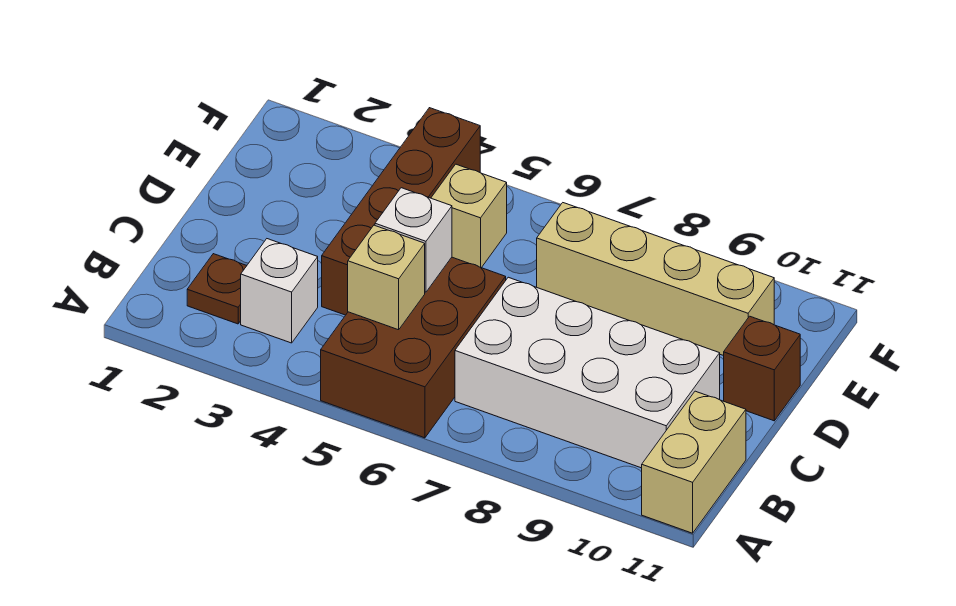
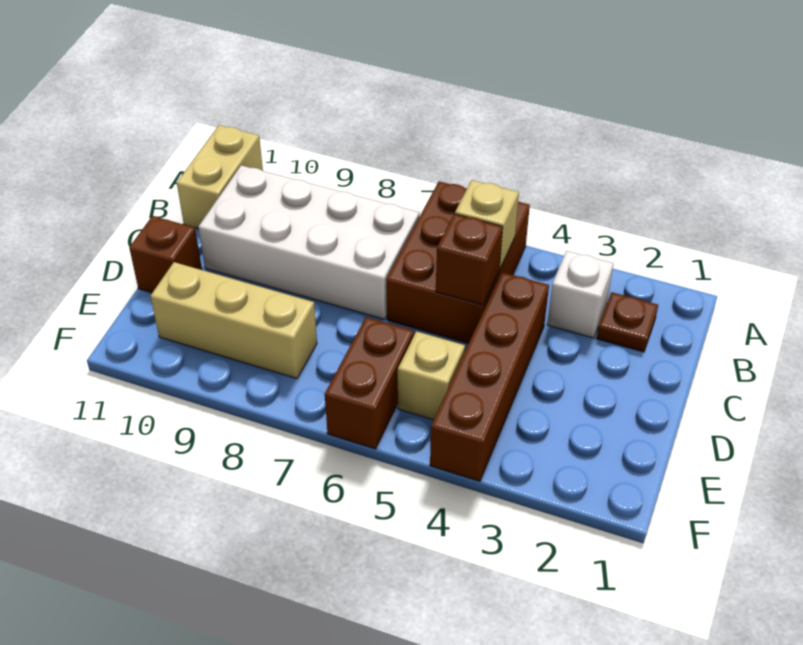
white brick C5 level 2 -> brown brick C5 level 2
none -> brown brick E6:F6 level 1
tan brick E7:E10 level 1 -> tan brick E8:E10 level 1

